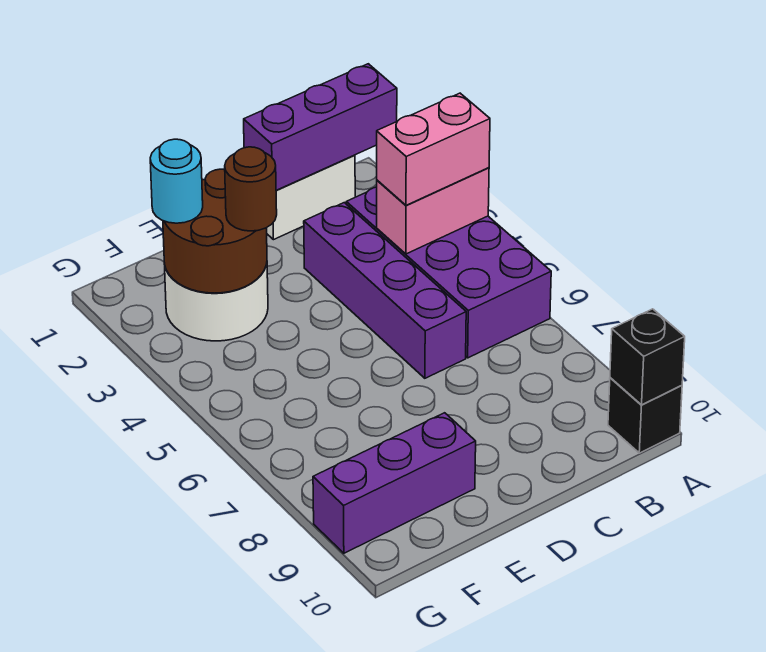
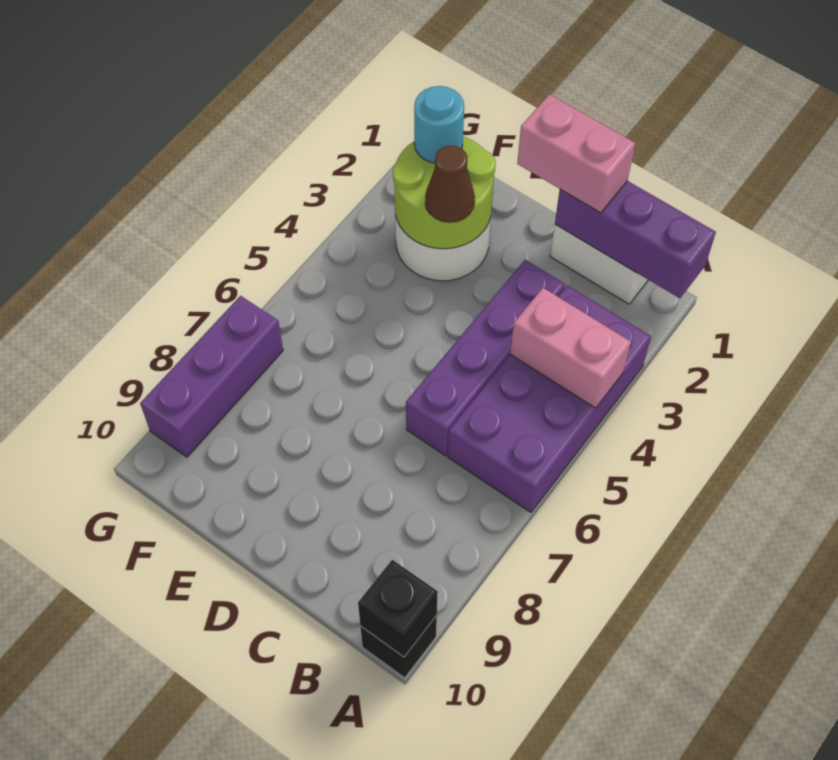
pink brick A4:B4 level 3 -> pink brick C1:D1 level 3
brown round brick E2:F3 level 2 -> lime round brick E2:F3 level 2
brown round brick E3 level 3 -> brown cone E3 level 3
purple brick E9:G9 level 1 -> purple brick G7:G9 level 1

